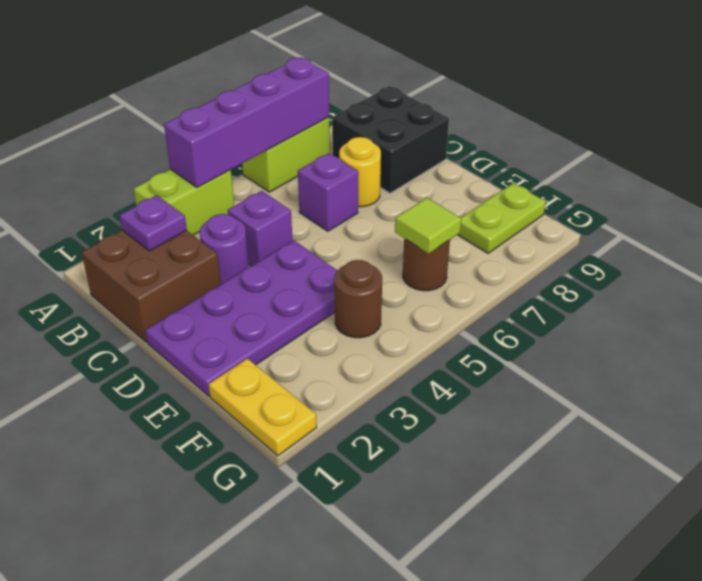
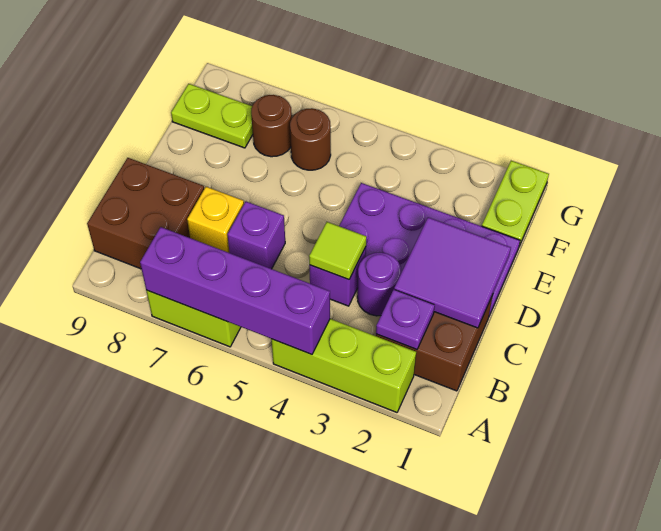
lime brick A3:A4 level 1 -> lime brick A2:A4 level 1
black brick B8:C9 level 1 -> brown brick B8:C9 level 1
none -> purple tile C1:D2 level 2
yellow round brick C7 level 1 -> yellow brick C7 level 1
yellow plate F1:G1 level 1 -> lime plate F1:G1 level 1
brown round brick F4 level 1 -> brown round brick F7 level 1
lime tile F6 level 2 -> lime tile C4 level 2

